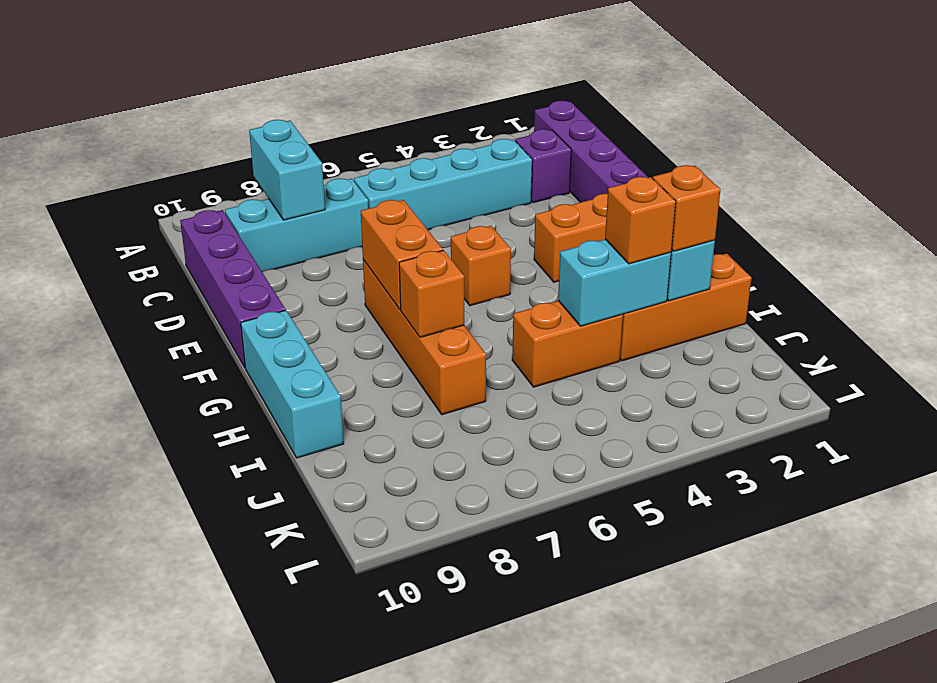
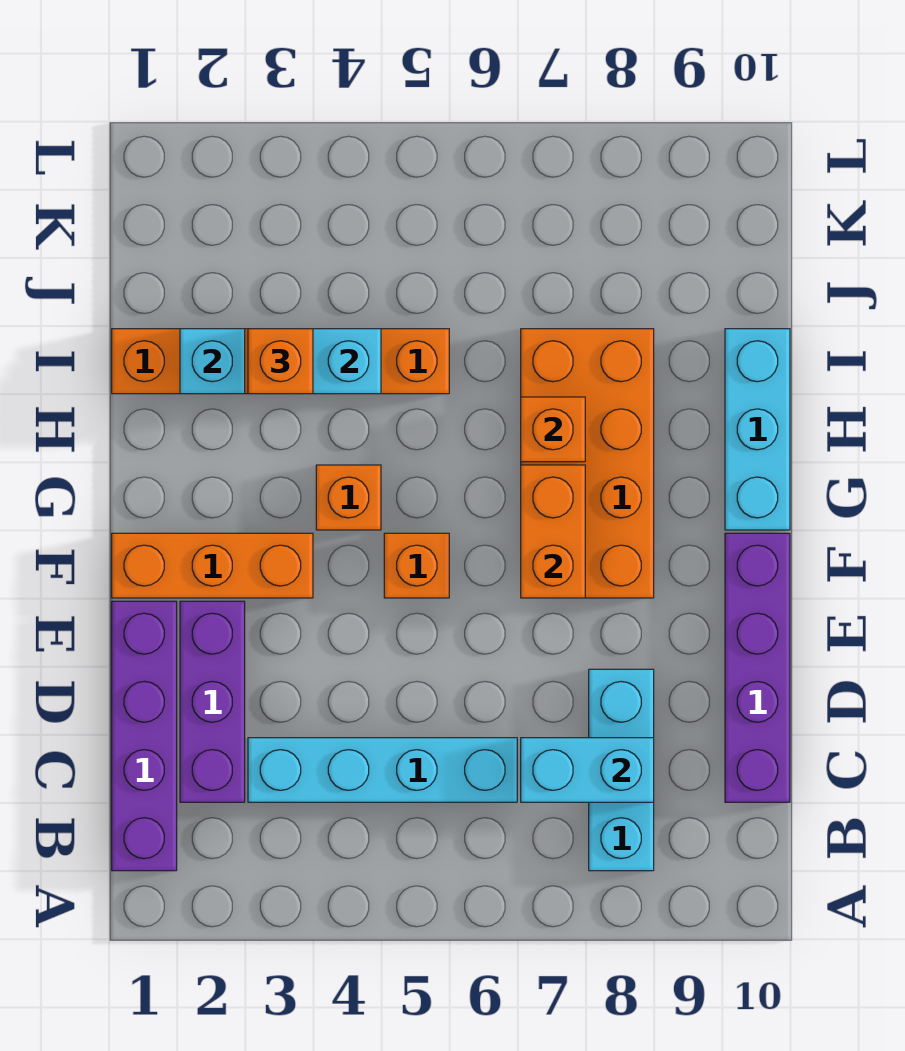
cyan brick B8:C8 level 2 -> cyan brick C7:C8 level 2
purple brick C2 level 1 -> purple brick C2:E2 level 1
cyan brick C7:C9 level 1 -> cyan brick B8:D8 level 1
orange brick F7:I7 level 1 -> orange brick F7:I8 level 1
orange brick I2 level 3 -> orange brick G4 level 1

